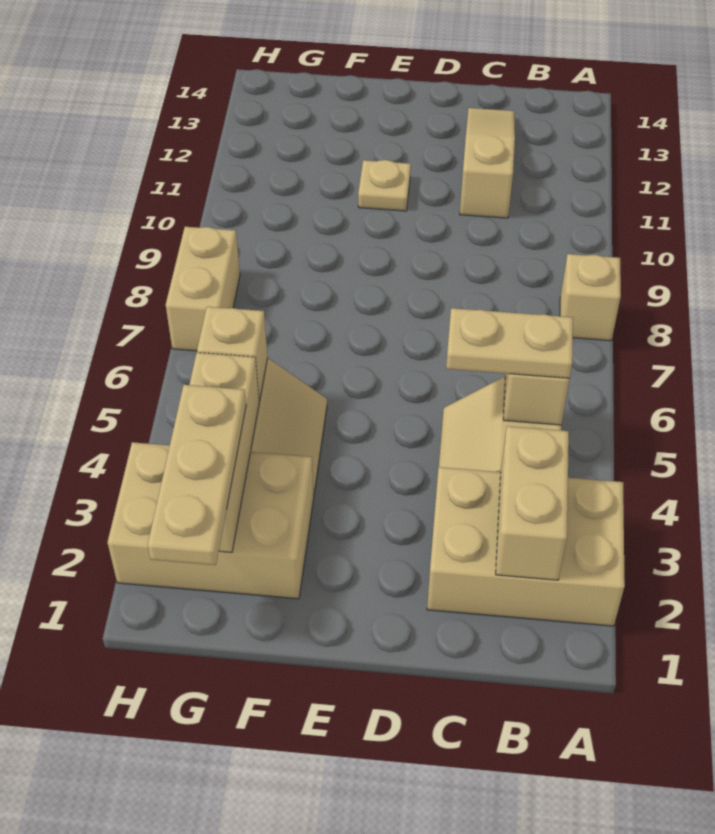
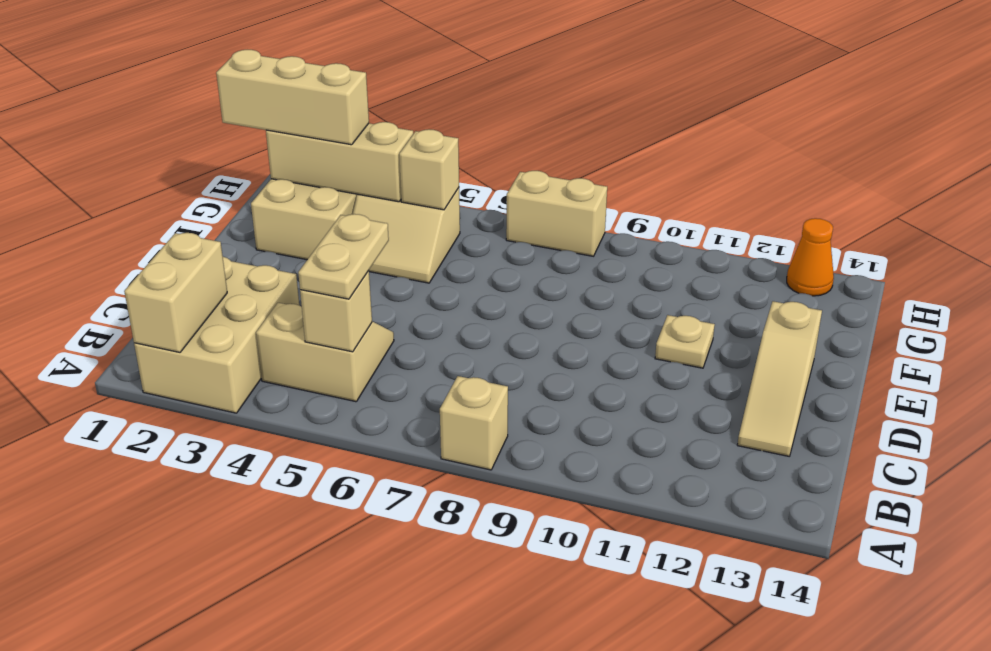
tan brick B2:B3 level 2 -> tan brick A2:B2 level 2
tan slope C11:C13 level 1 top 11 -> tan slope C13:E13 level 1 top E
tan plate G1:G3 level 3 -> tan brick G1:G3 level 3
none -> orange cone H13 level 1

